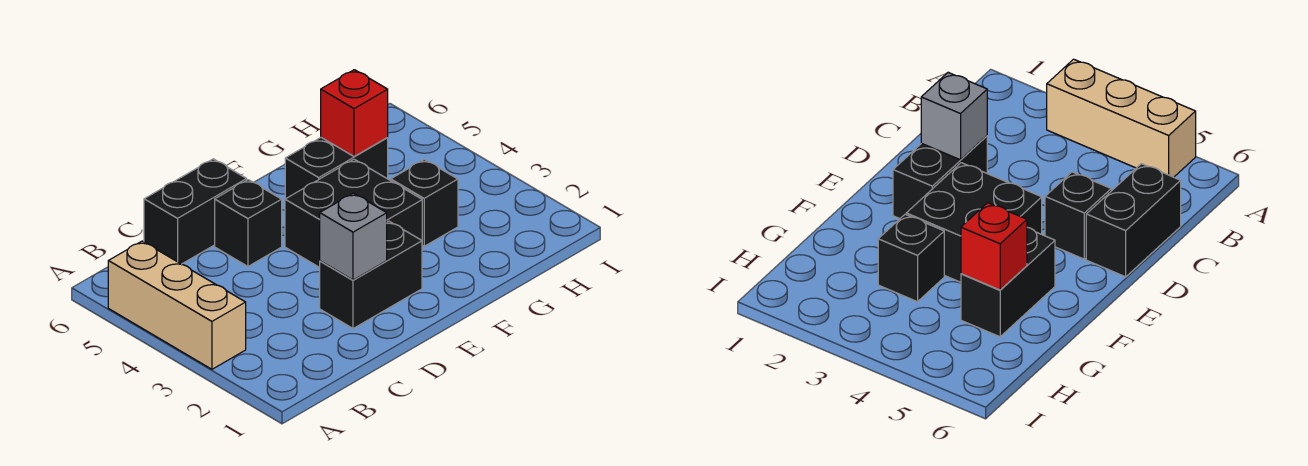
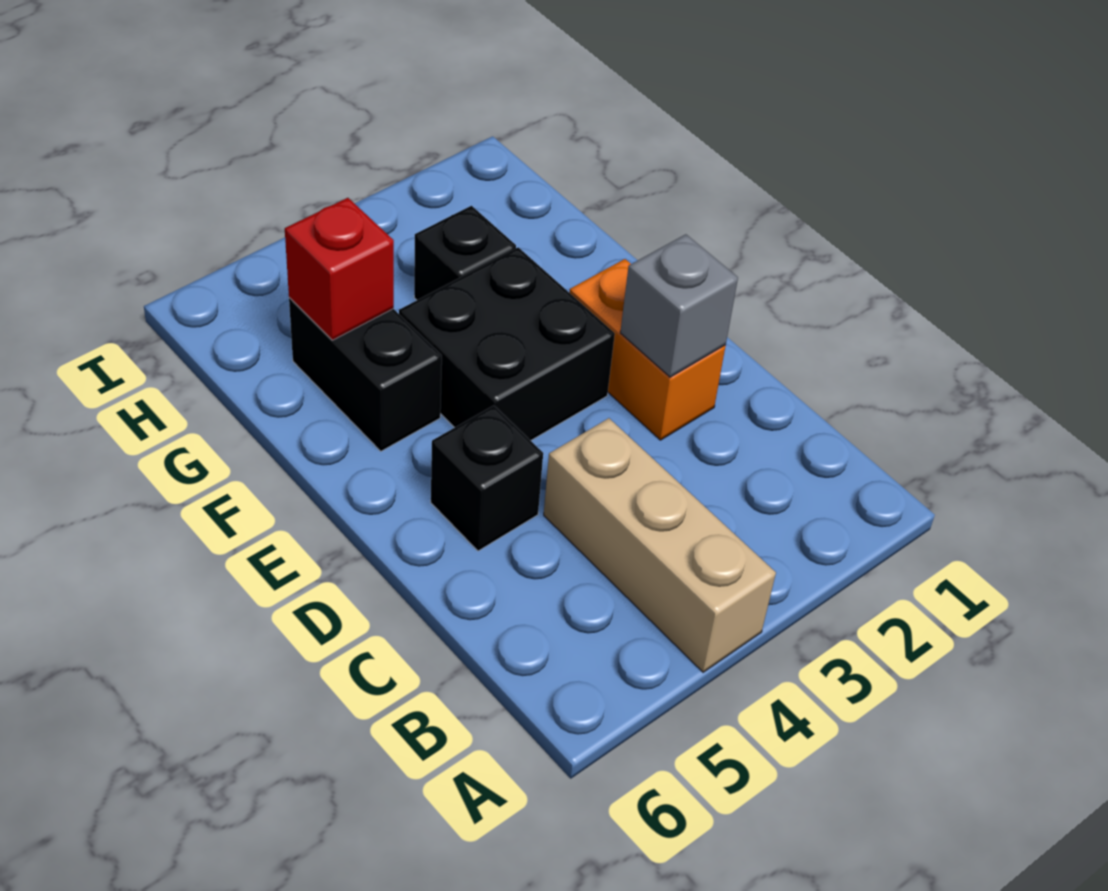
tan brick A3:A5 level 1 -> tan brick A4:C4 level 1
black brick C6:D6 level 1 -> none
black brick D2:E2 level 1 -> orange brick D2:E2 level 1

